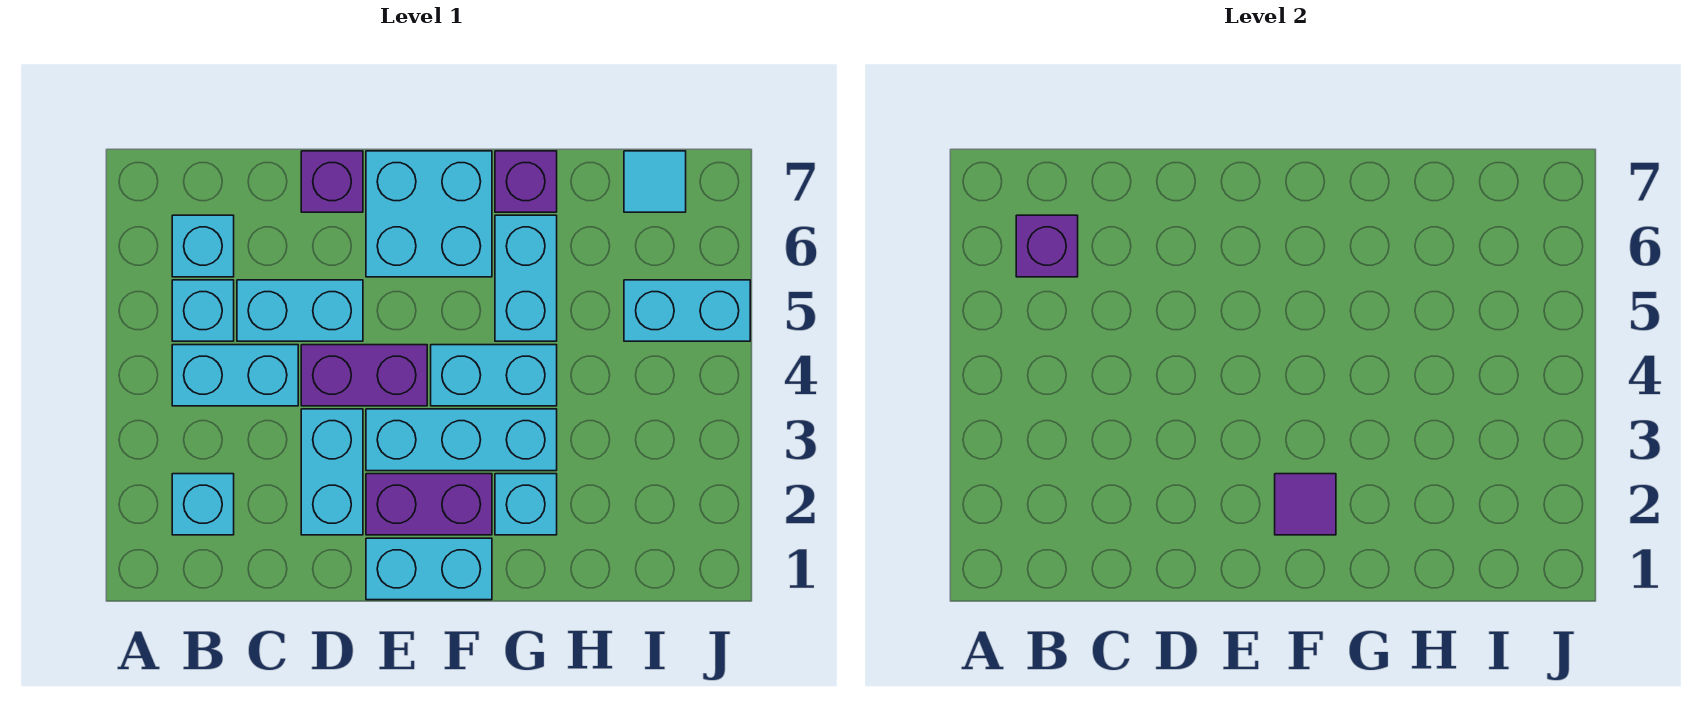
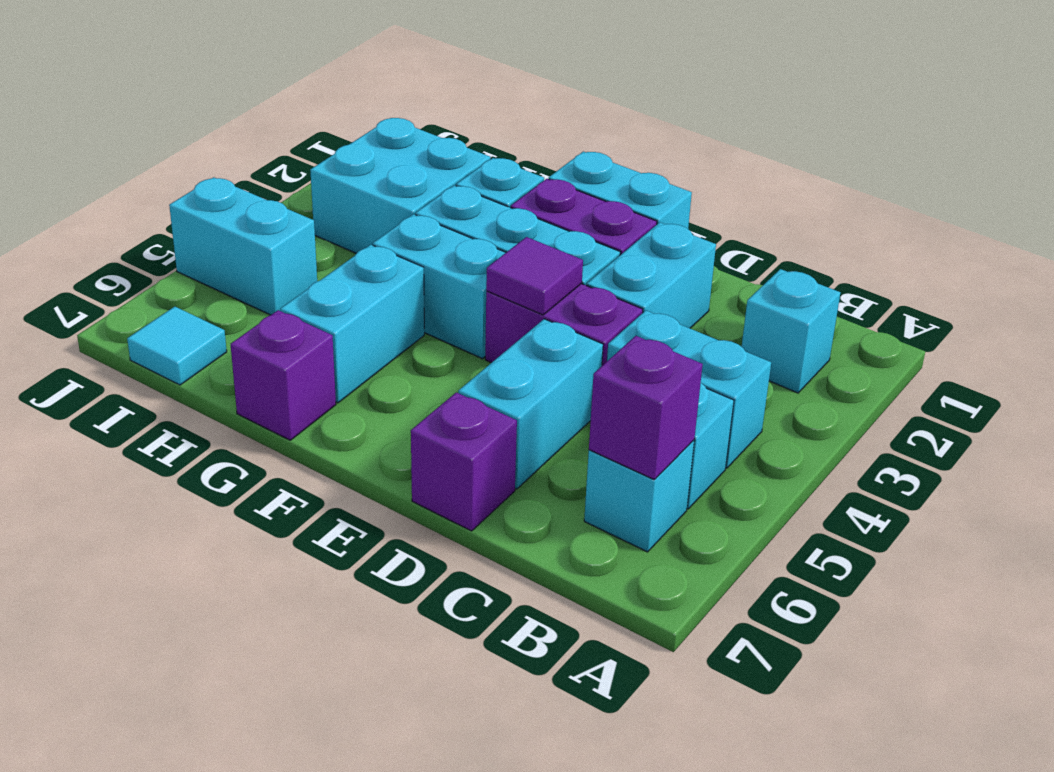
cyan brick C5:D5 level 1 -> cyan brick D5:D6 level 1
cyan brick E6:F7 level 1 -> cyan brick H2:I3 level 1
purple tile F2 level 2 -> purple tile E4 level 2

